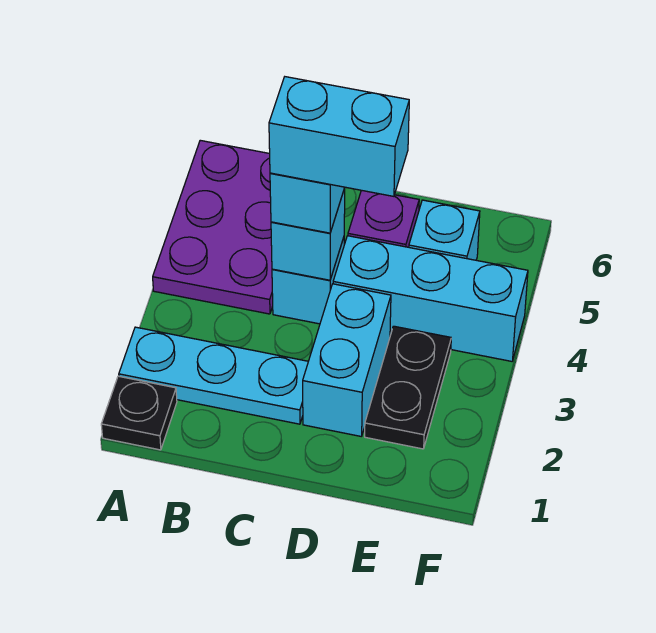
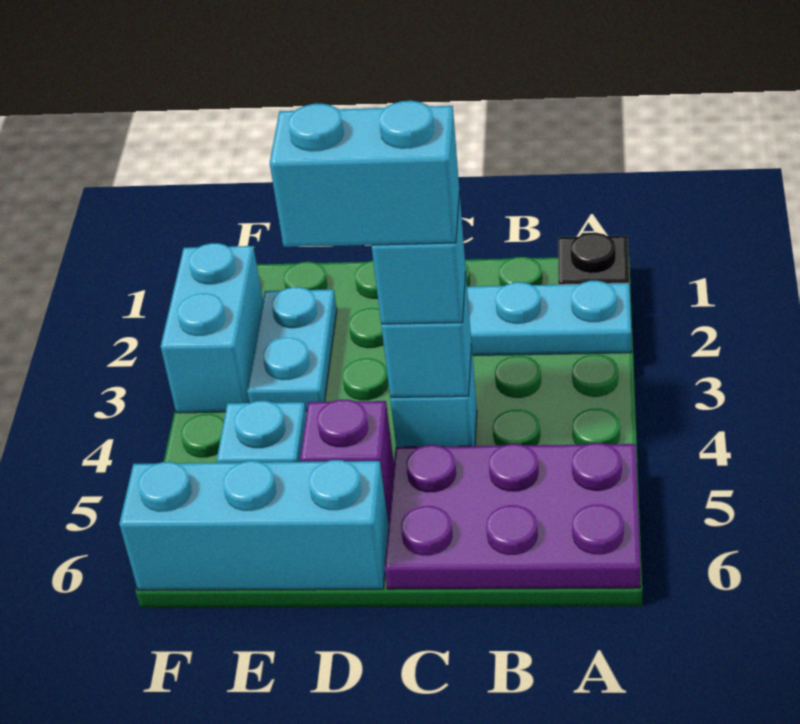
purple plate A4:B6 level 1 -> purple plate A5:C6 level 1
cyan brick D2:D3 level 1 -> cyan brick F2:F3 level 1
cyan brick D4:F4 level 1 -> cyan brick D6:F6 level 1
black plate E2:E3 level 1 -> cyan plate E2:E3 level 1

